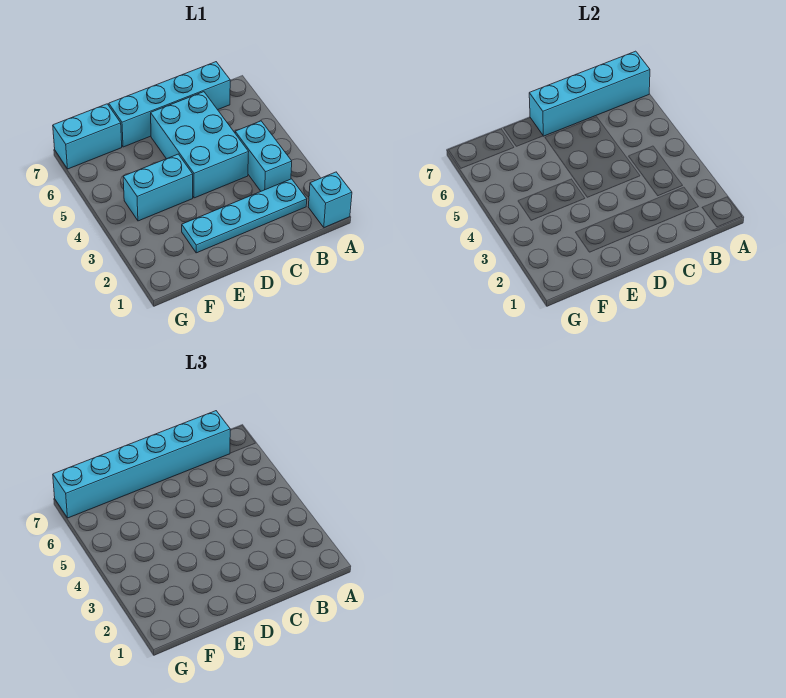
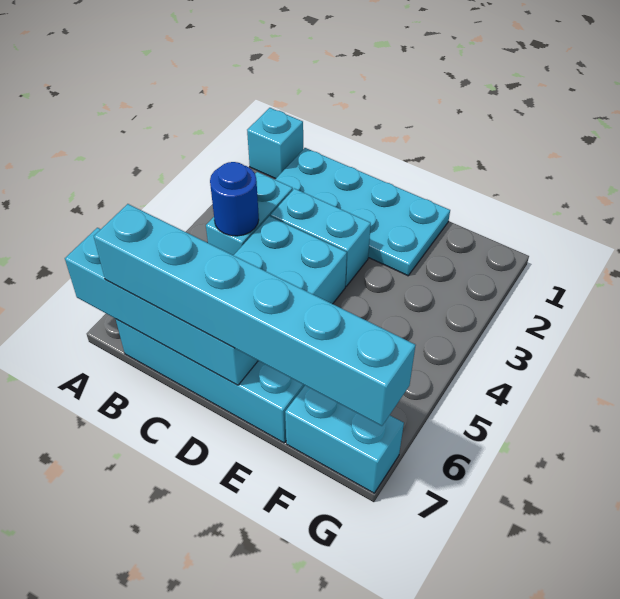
cyan plate B2:E2 level 1 -> cyan plate B1:E2 level 1
none -> blue round brick B4 level 2
cyan brick E4:F4 level 1 -> cyan brick C3:D3 level 1

